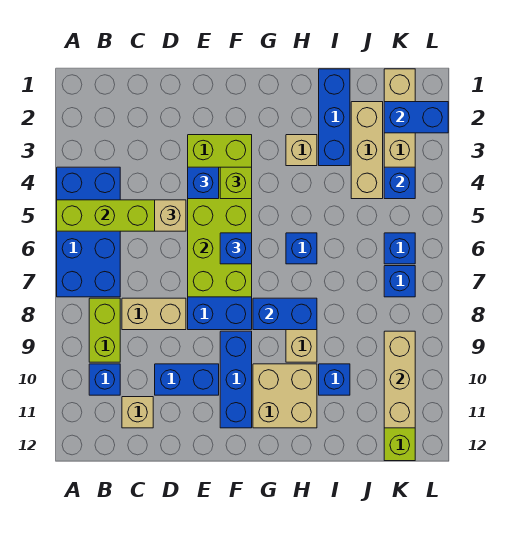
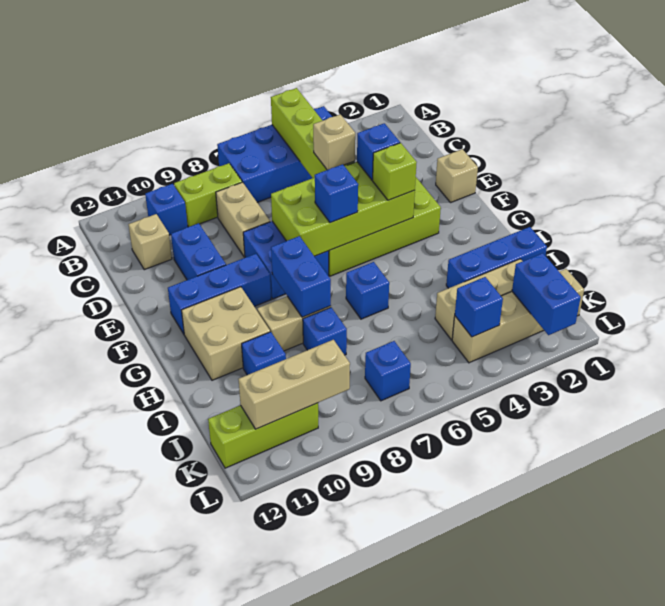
tan brick H3 level 1 -> tan brick E1 level 1
blue brick K6 level 1 -> blue brick I8 level 1

